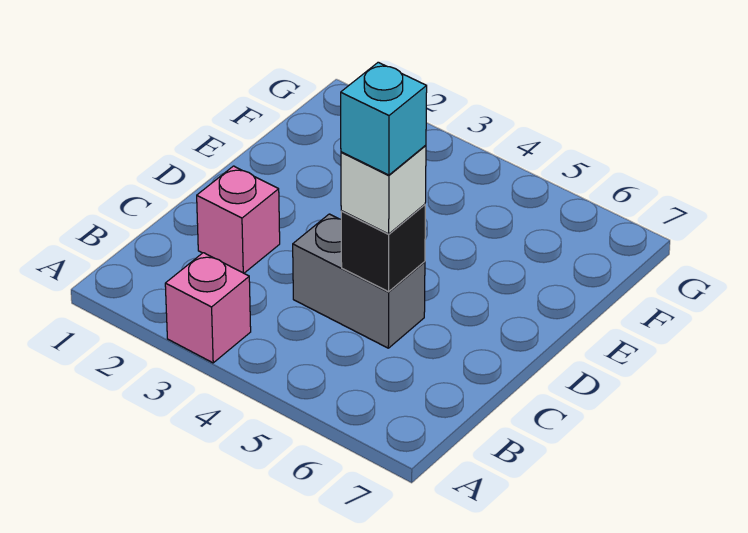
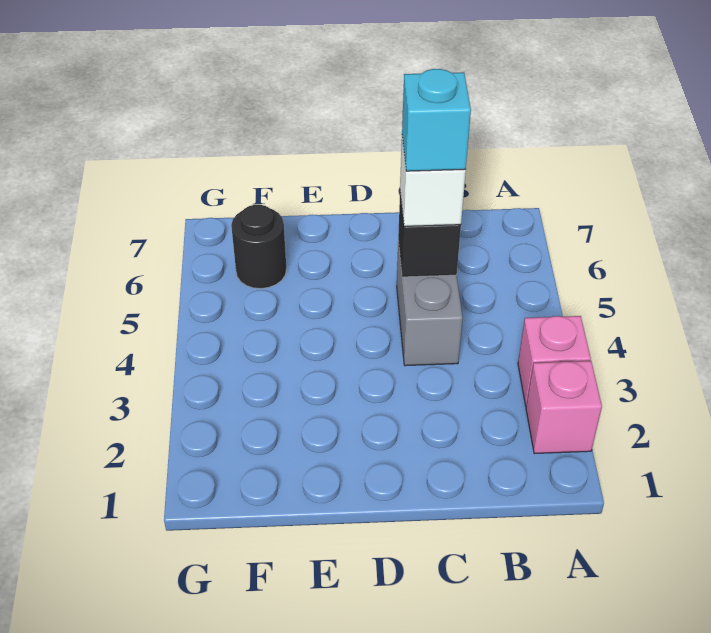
pink brick C2 level 1 -> pink brick A2 level 1
none -> black round brick F6 level 1

